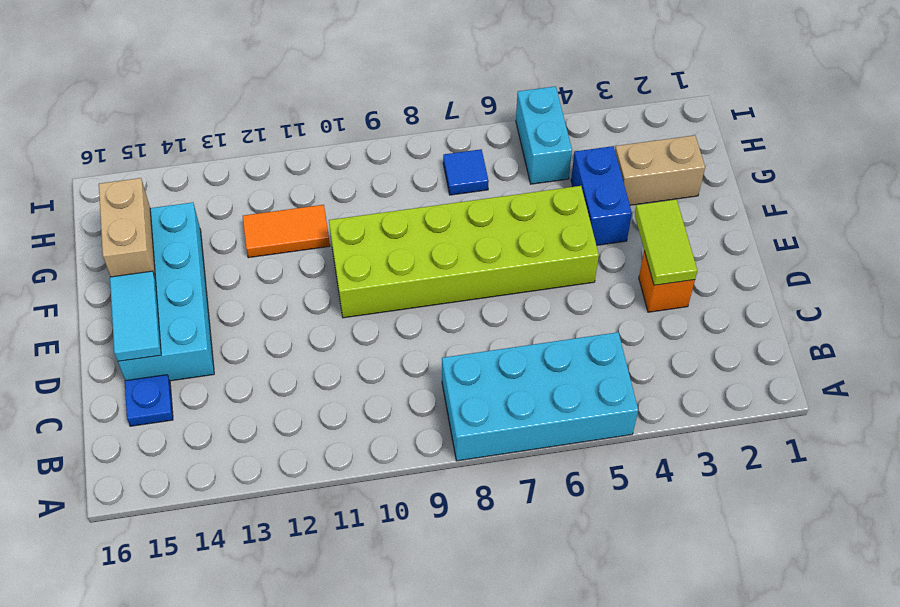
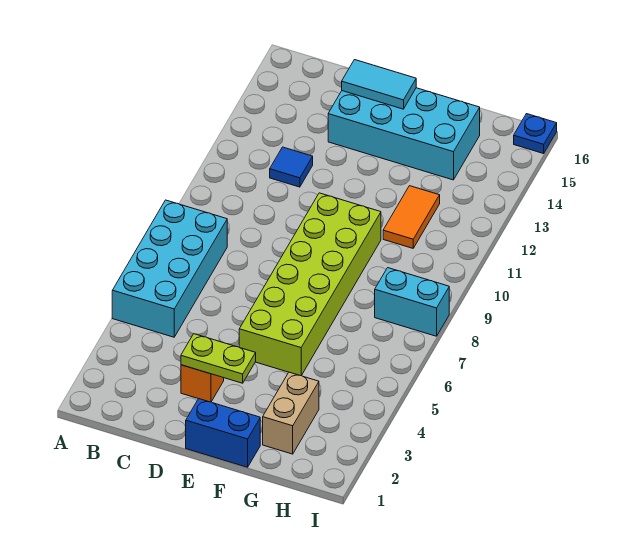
blue plate C15 level 1 -> blue plate I16 level 1
lime tile D3:E3 level 2 -> lime plate D3:E3 level 2
blue brick F4:G4 level 1 -> blue brick E1:F1 level 1
tan brick F15:G15 level 2 -> none
cyan brick H5:I5 level 1 -> cyan brick H8:I8 level 1
blue tile H7 level 1 -> blue tile C12 level 1

